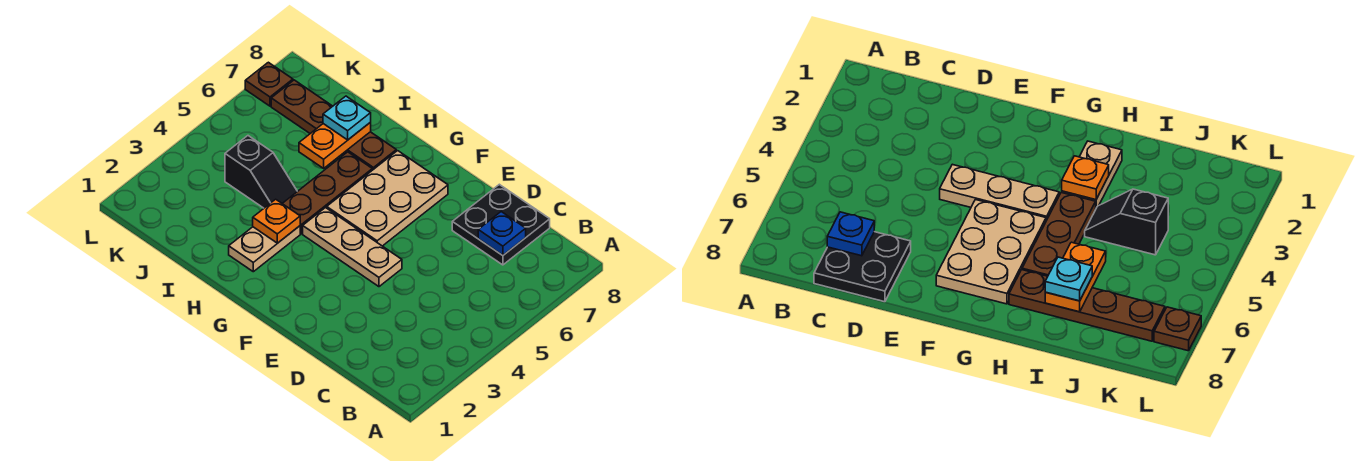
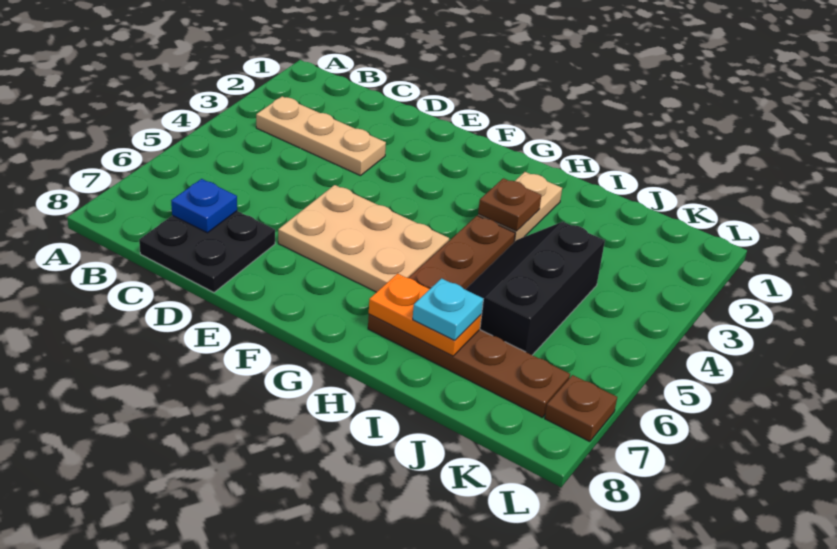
tan plate E4:G4 level 1 -> tan plate B3:D3 level 1
tan plate F5:G7 level 1 -> tan plate E5:G6 level 1
orange plate H3 level 2 -> brown plate H3 level 2
black slope I4:J4 level 1 top J -> black slope I4:J6 level 1 top J
orange plate I6:I7 level 2 -> orange plate H7:I7 level 2

